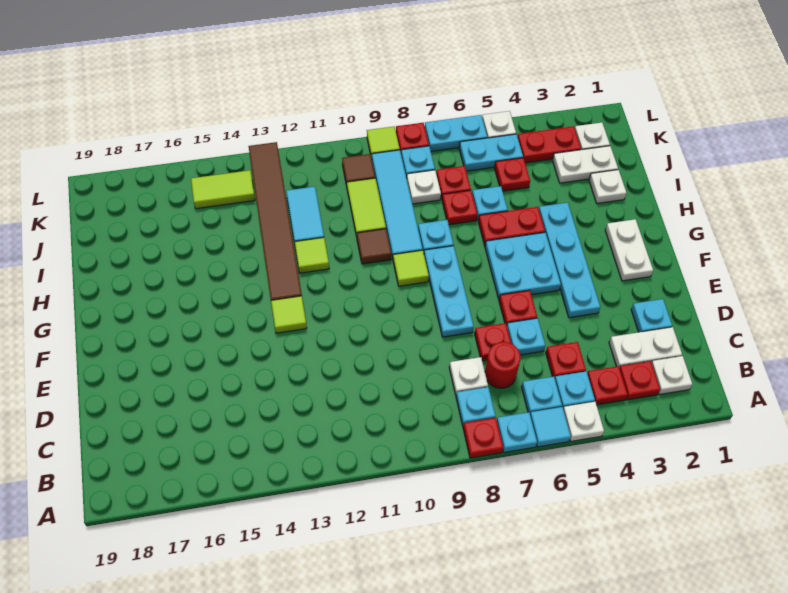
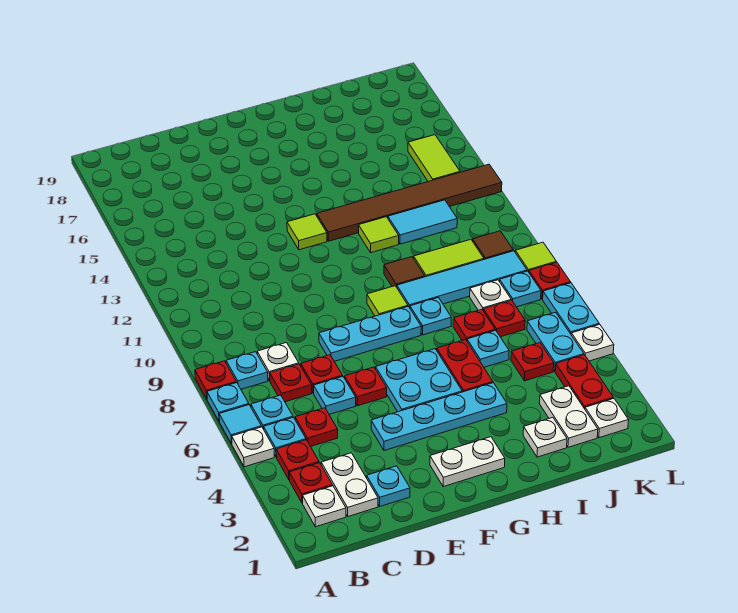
red round brick C7 level 1 -> red plate C7 level 1

